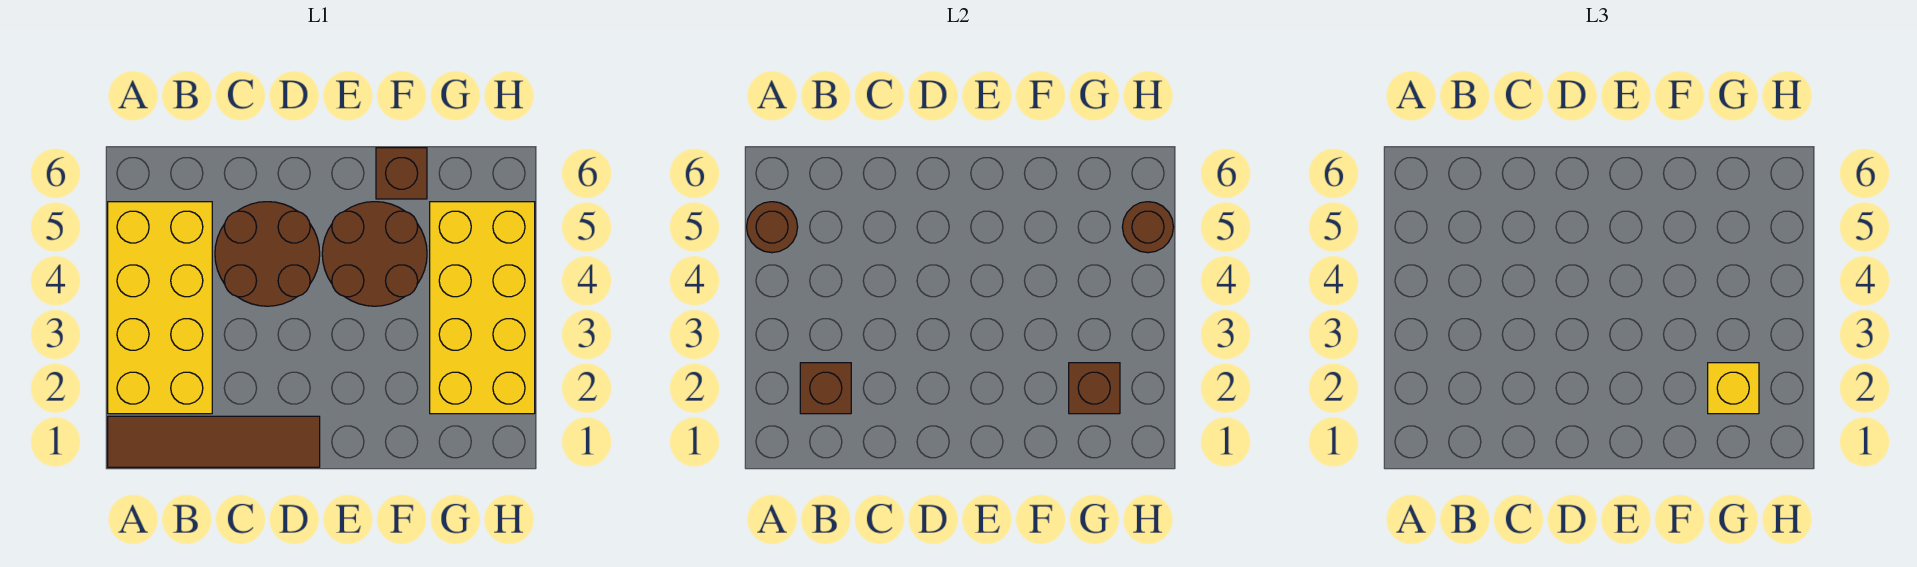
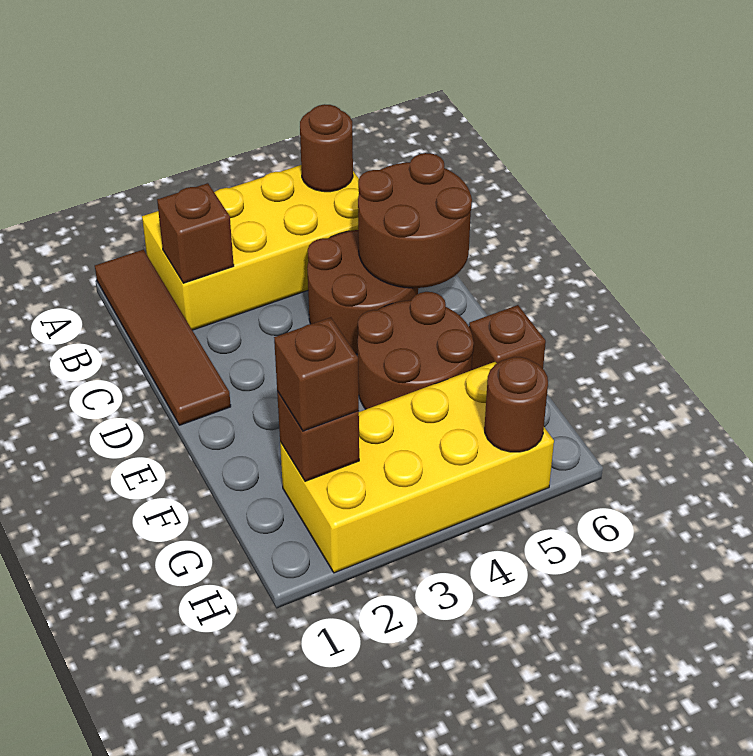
none -> brown round brick C5:D6 level 2
yellow brick G2 level 3 -> brown brick G2 level 3

